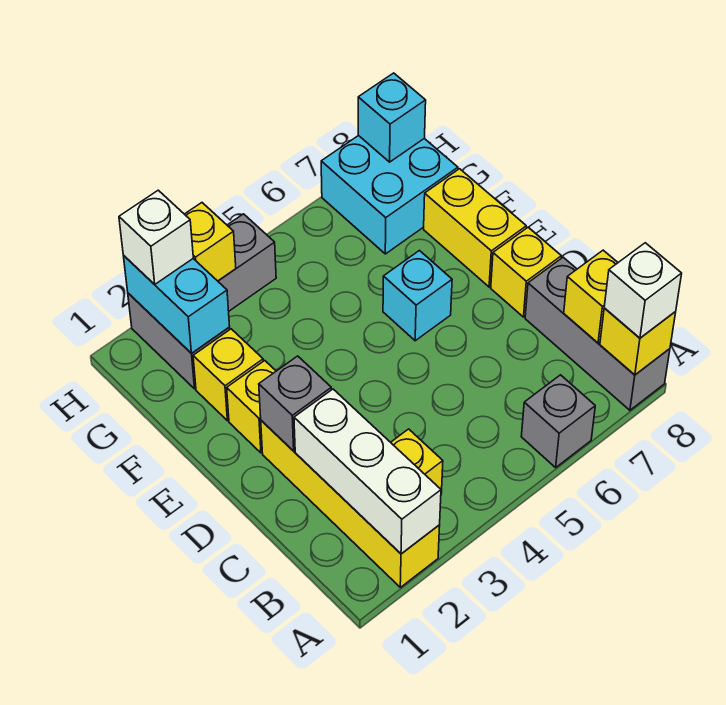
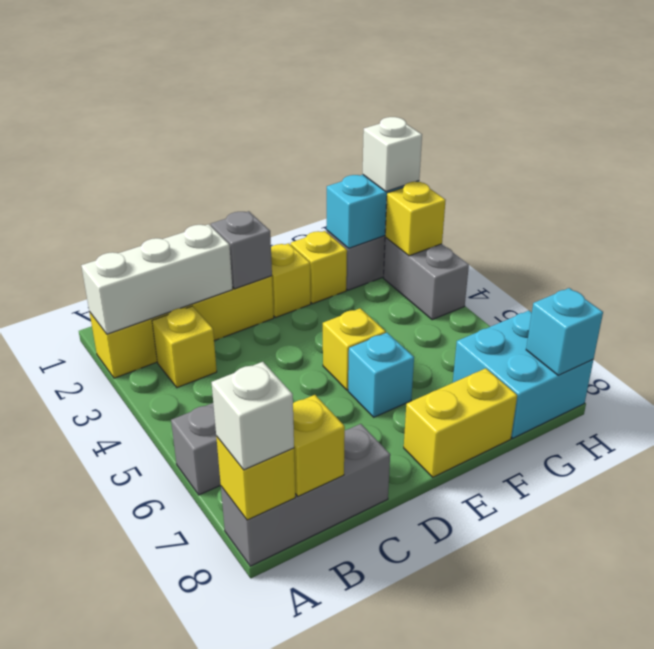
yellow brick D8 level 1 -> yellow brick E5 level 1

